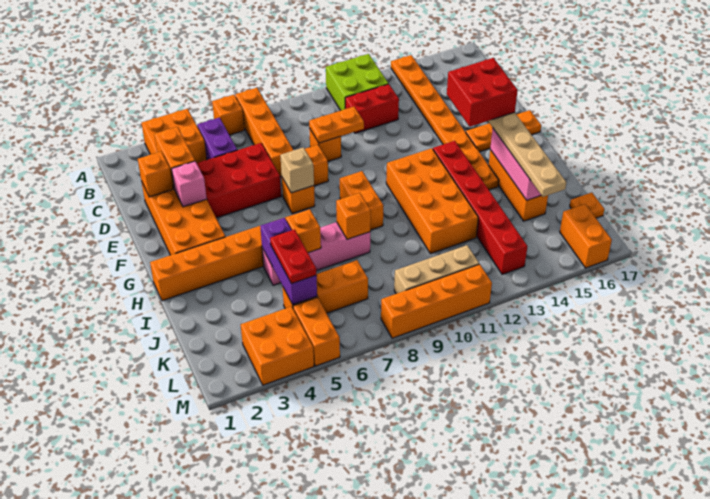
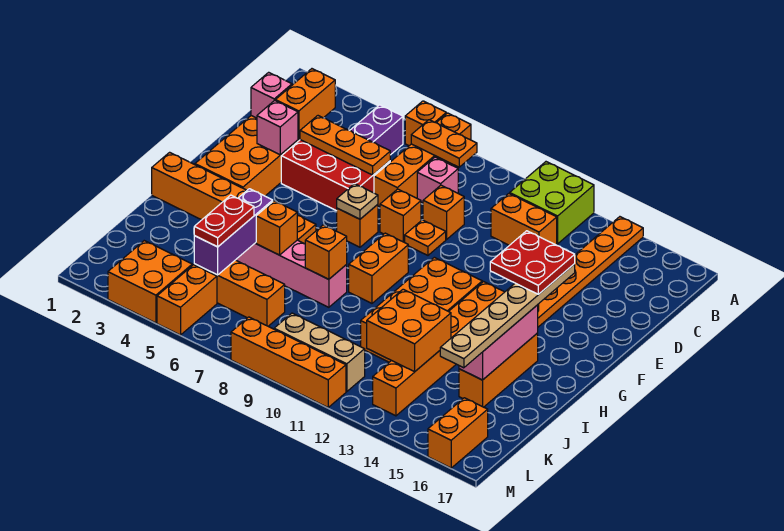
orange brick A3:B4 level 1 -> orange brick J12:K13 level 2
none -> pink brick C8 level 1
red brick C11:C12 level 1 -> orange brick C11:C12 level 1
orange brick D2 level 2 -> pink brick D2 level 2
orange plate D9:D10 level 2 -> orange plate B7:B8 level 2
tan brick F7 level 2 -> tan plate F7 level 2
red brick F14:G15 level 4 -> red plate F14:G15 level 4
orange plate F15:F17 level 1 -> orange plate D4:D6 level 2
red brick G13:L13 level 1 -> orange brick G13:L13 level 1
orange plate K17 level 1 -> orange plate E9 level 1

